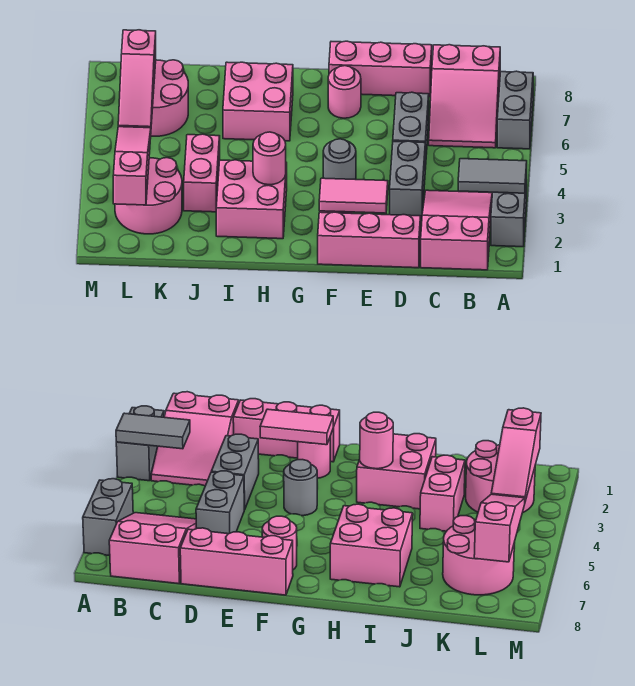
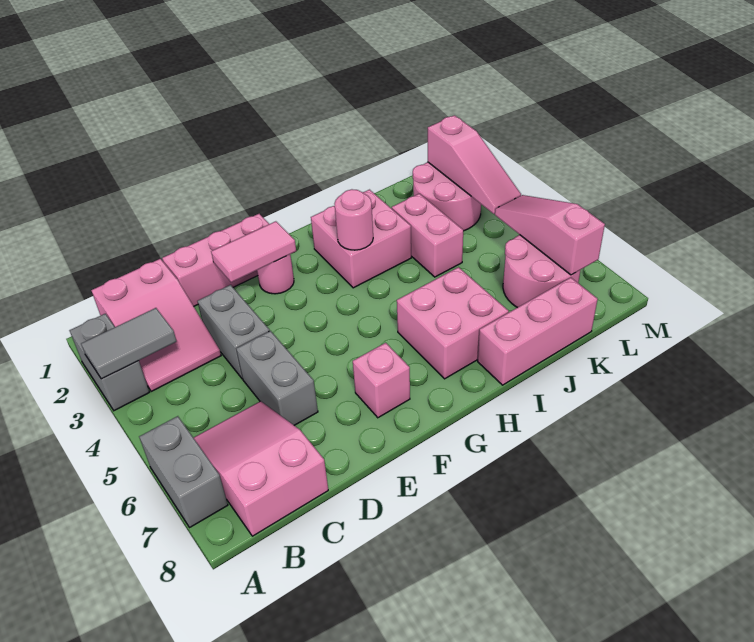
pink brick D8:F8 level 1 -> pink brick I8:K8 level 1
grey round brick F4 level 1 -> none
pink round brick F7 level 1 -> pink brick F7 level 1

